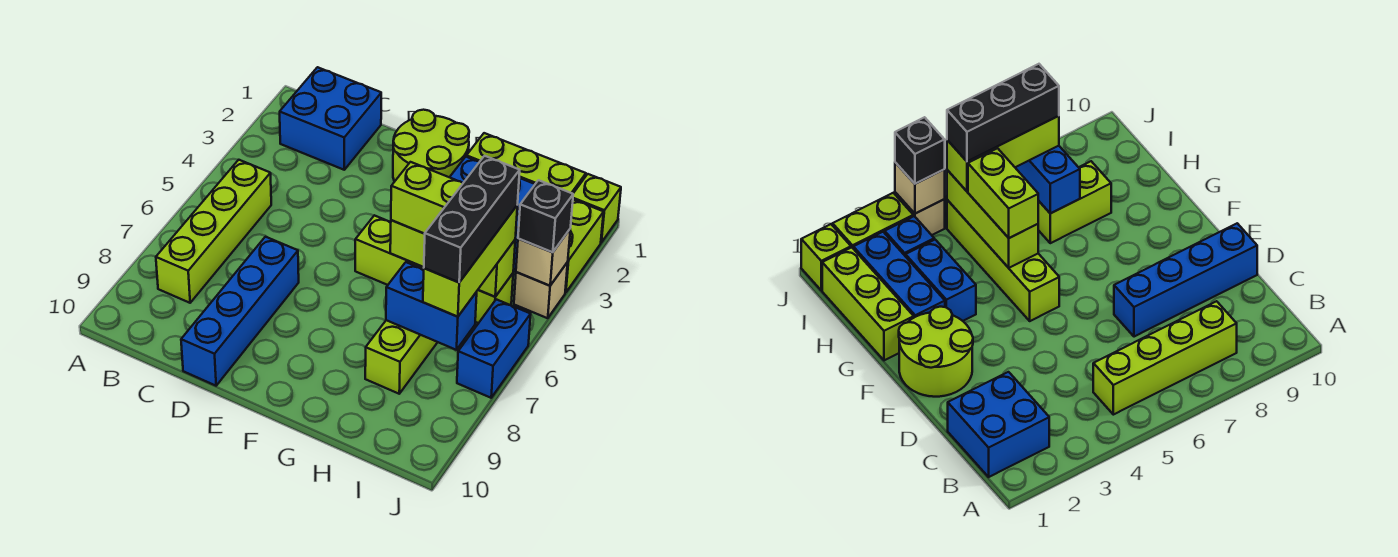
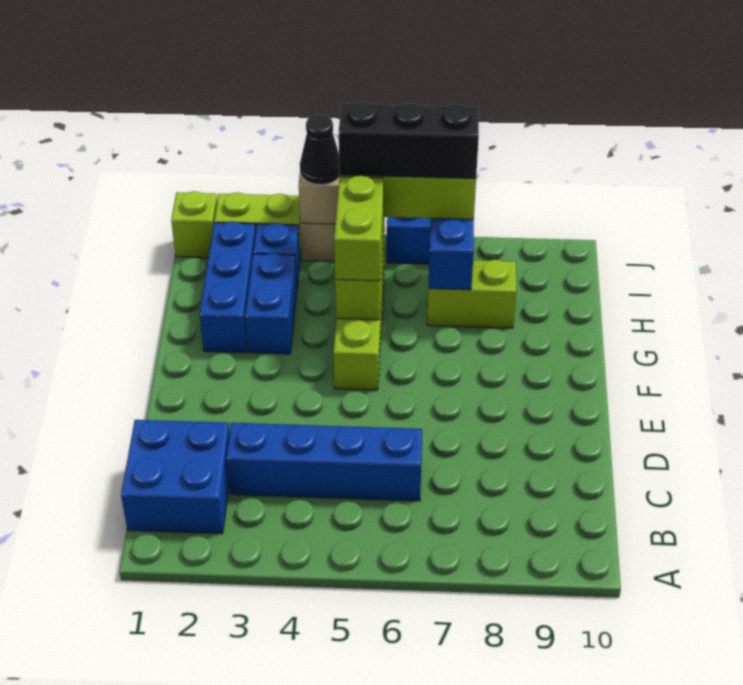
lime brick B5:B8 level 1 -> none
blue brick D7:D10 level 1 -> blue brick C3:C6 level 1
lime round brick E1:F2 level 1 -> none
lime brick G1:I1 level 1 -> none
black brick J4 level 3 -> black cone J4 level 3

